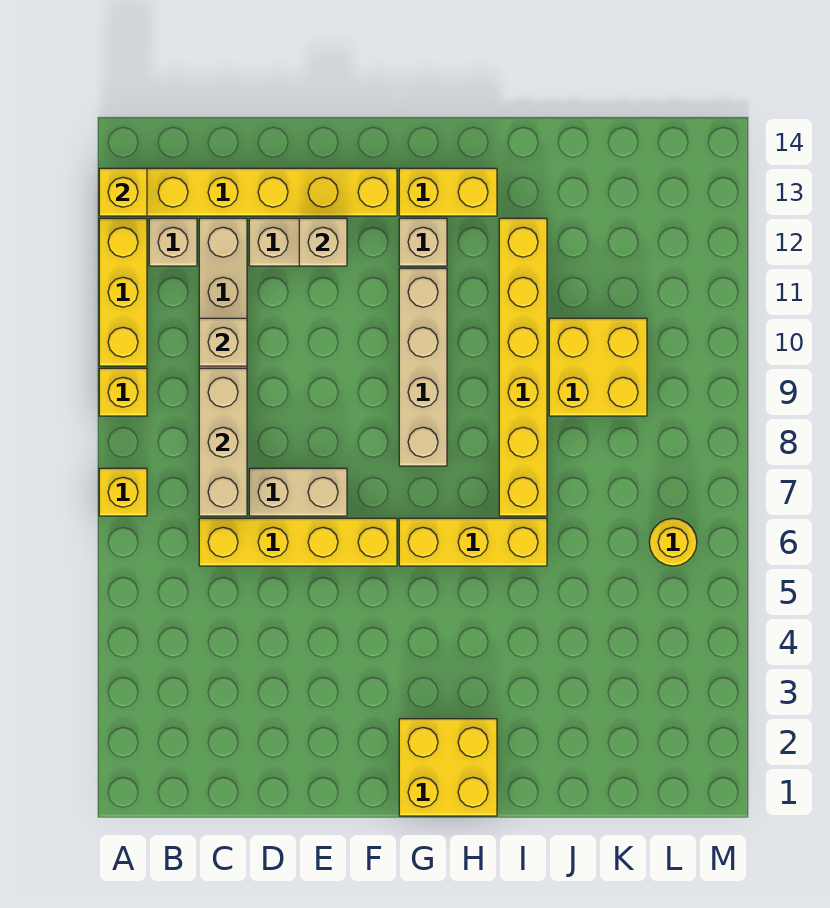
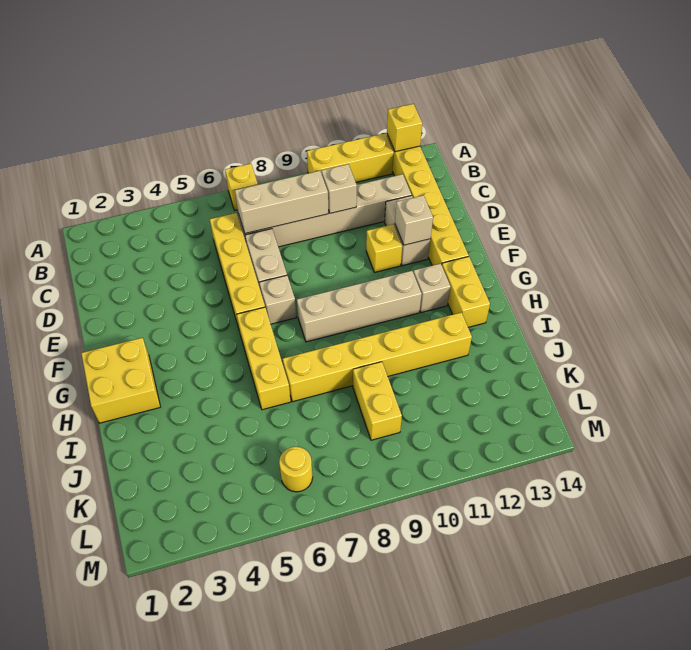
yellow brick A9 level 1 -> yellow brick E11 level 1
tan brick B12 level 1 -> tan brick F7 level 1
yellow brick J9:K10 level 1 -> yellow brick J9:K9 level 1

